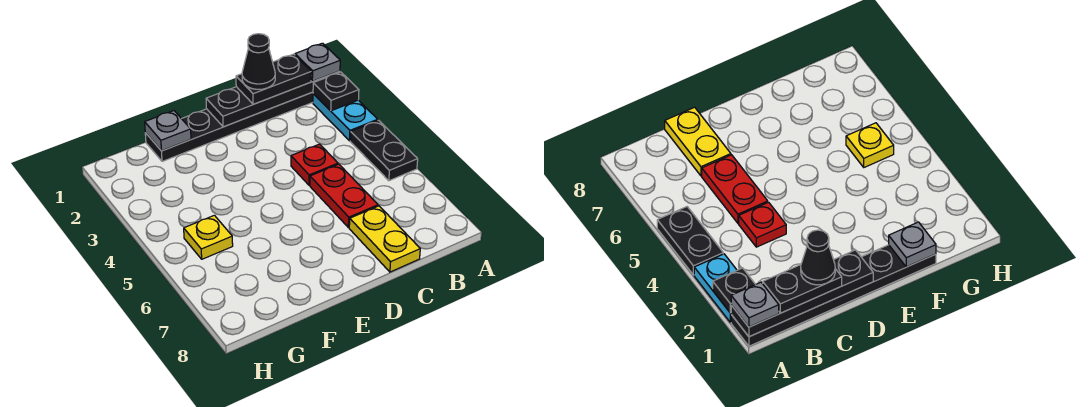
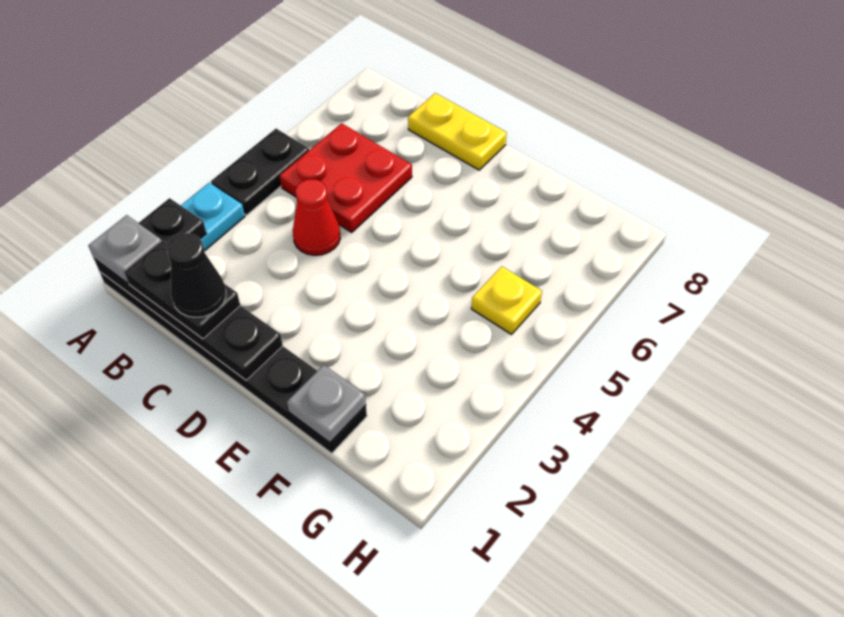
red plate C4 level 1 -> red cone C4 level 1
red plate C5:C6 level 1 -> red plate B5:C6 level 1
yellow plate C7:C8 level 1 -> yellow plate C8:D8 level 1

